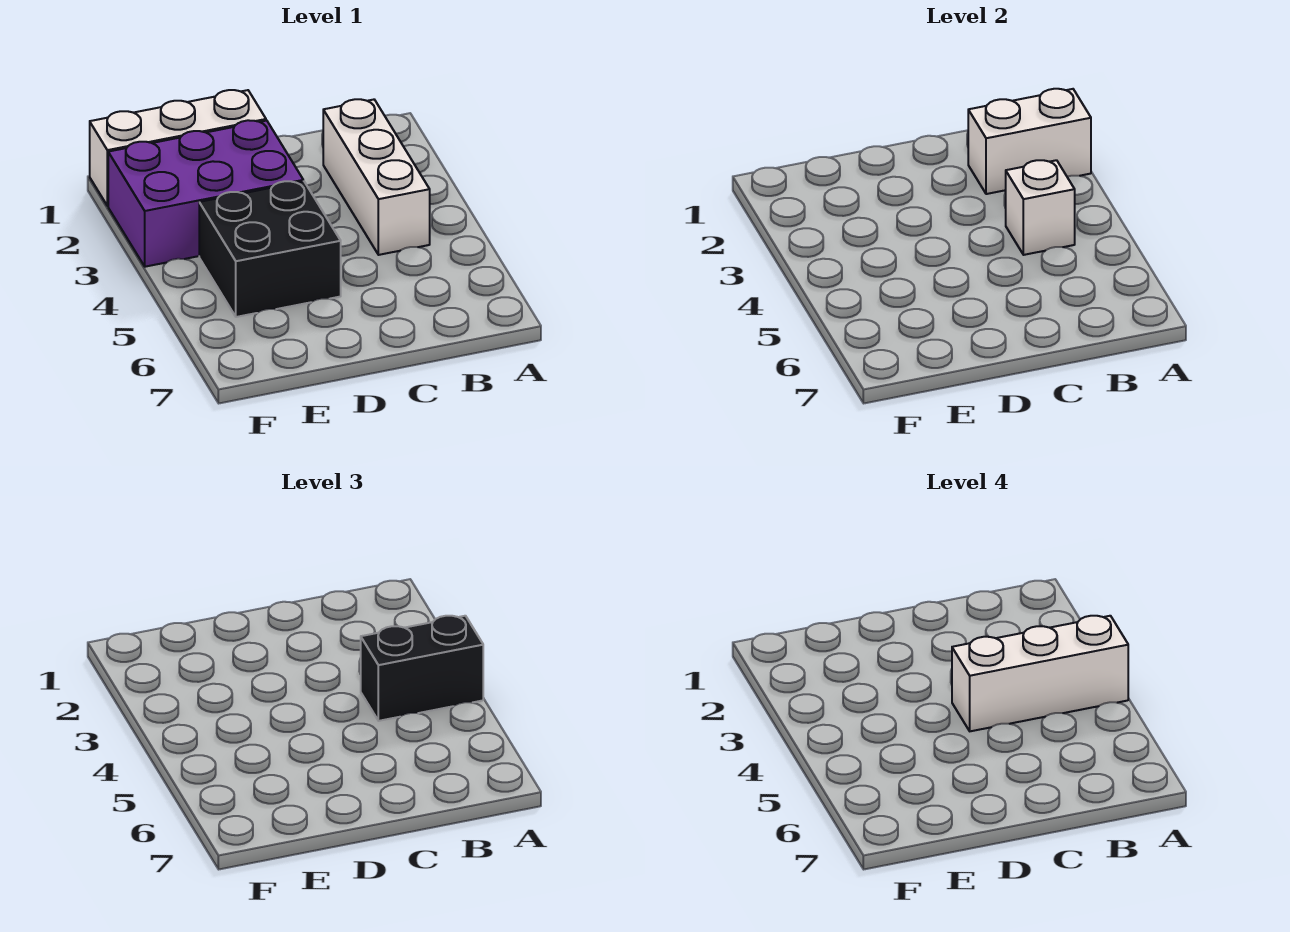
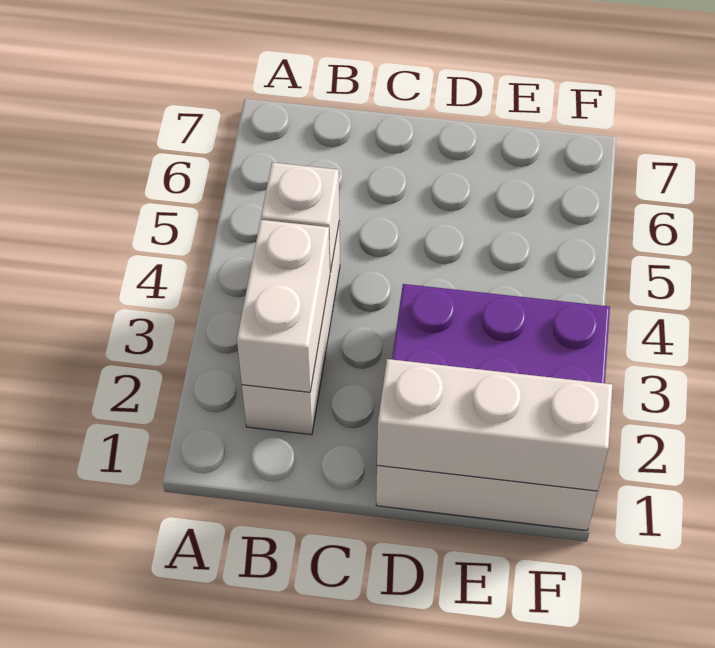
white brick A2:B2 level 2 -> white brick B2:B3 level 2
black brick A4:B4 level 3 -> none
white brick A4:C4 level 4 -> white brick D1:F1 level 2
black brick D4:E5 level 1 -> none

